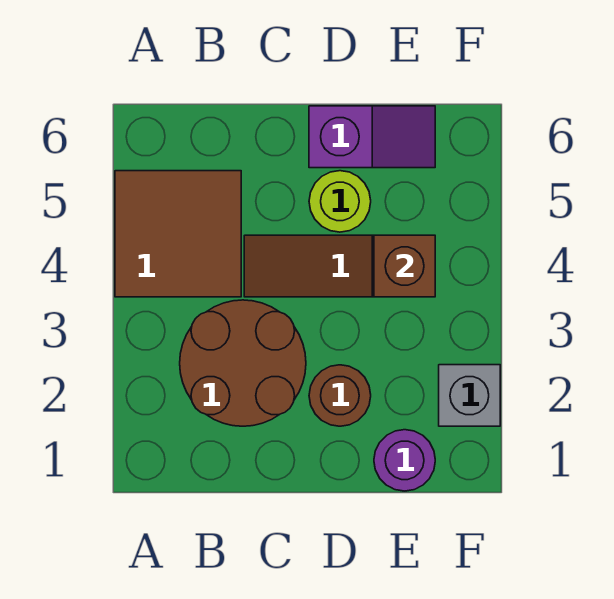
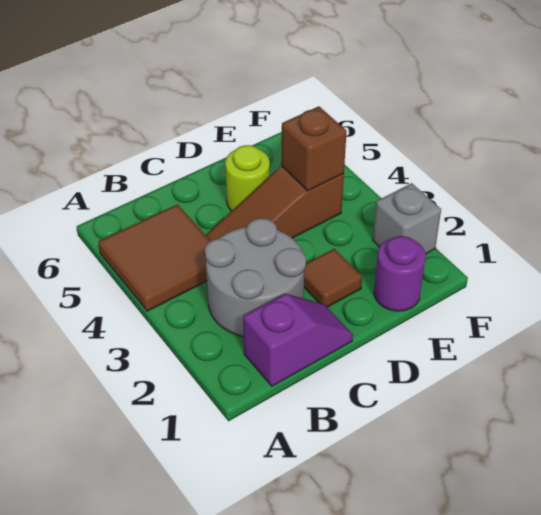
brown round brick B2:C3 level 1 -> grey round brick B2:C3 level 1
brown round brick D2 level 1 -> brown tile D2 level 1
purple slope D6:E6 level 1 top D -> purple slope B1:C1 level 1 top B

